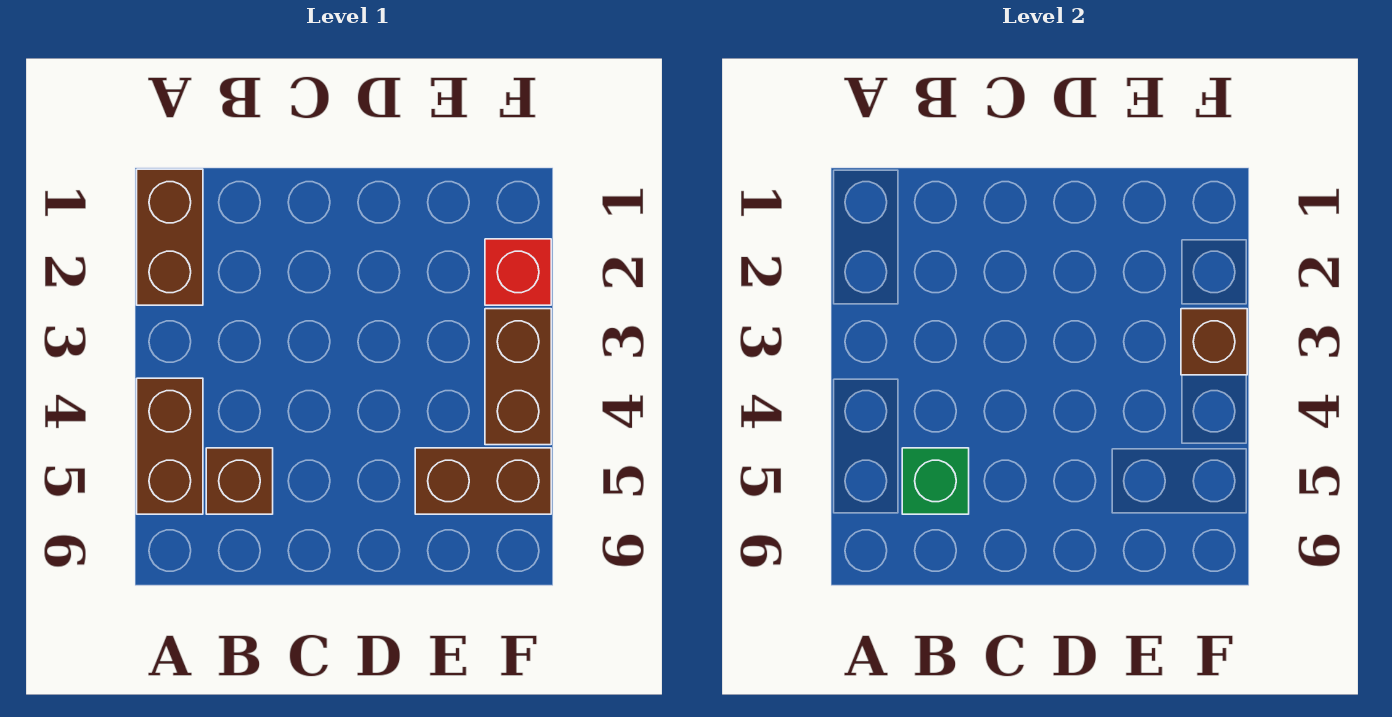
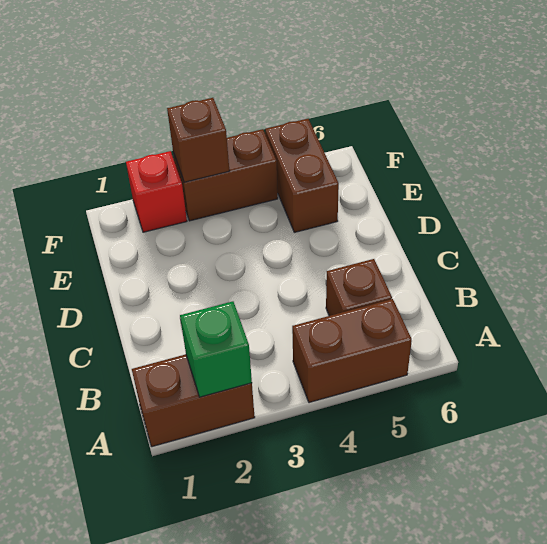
green brick B5 level 2 -> green brick A2 level 2

